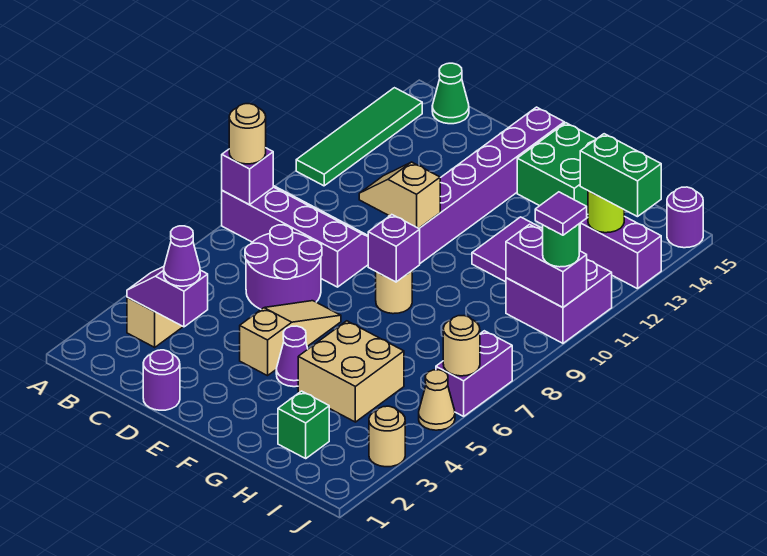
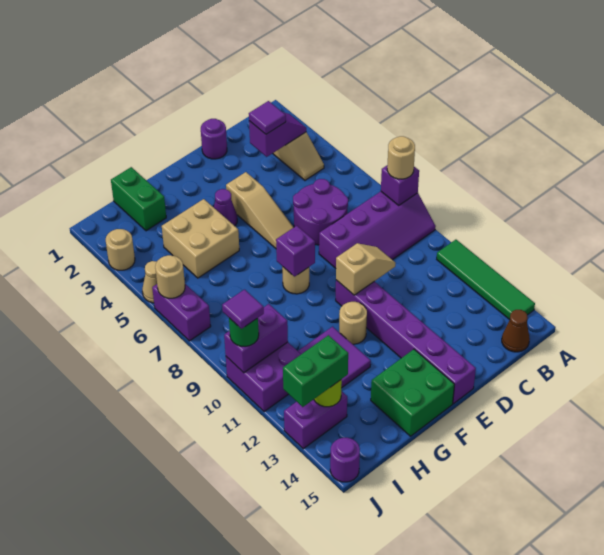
green cone B15 level 1 -> brown cone B15 level 1
purple cone C3 level 3 -> purple tile C3 level 3
none -> tan round brick F11 level 1
green brick H2 level 1 -> green brick H1:H2 level 1

